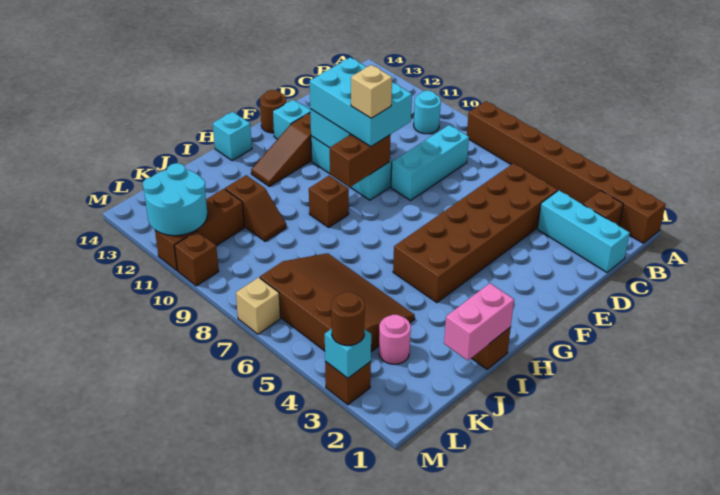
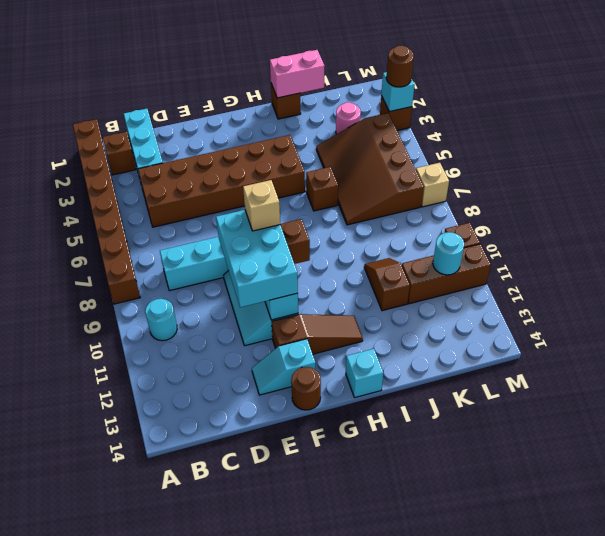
brown brick H9 level 1 -> brown brick I6 level 1
cyan round brick L11:M12 level 2 -> cyan round brick L11 level 2

